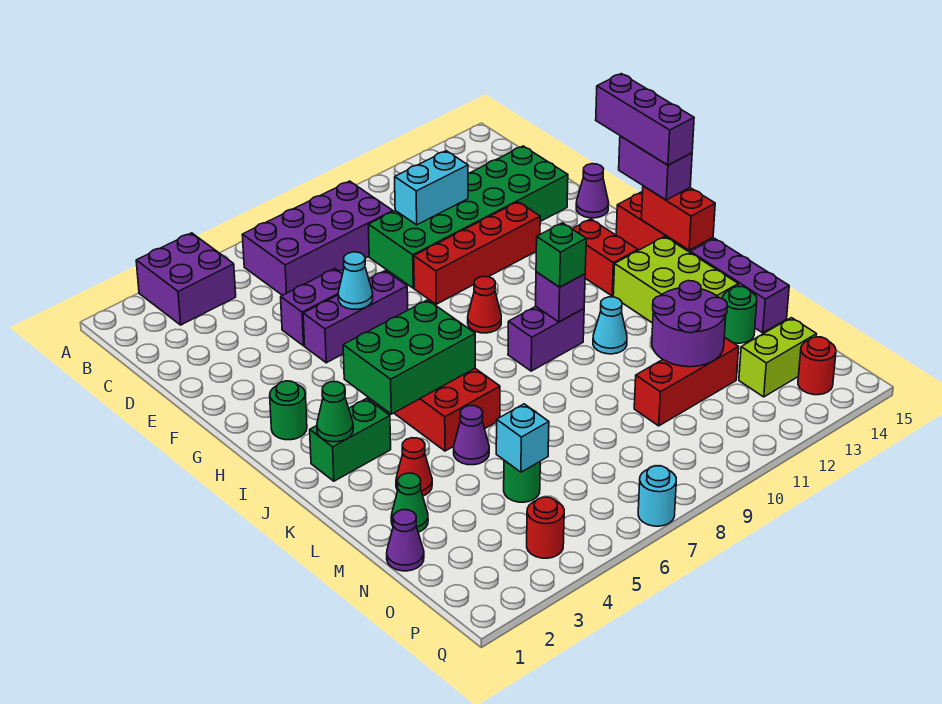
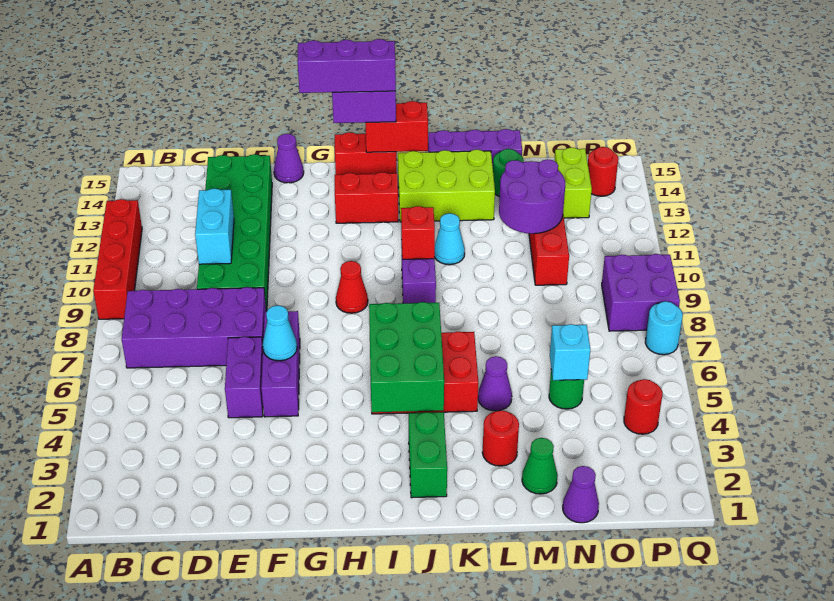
purple brick A3:B4 level 1 -> purple brick P8:Q9 level 1
purple brick B6:C9 level 1 -> purple brick B7:E8 level 1
red brick F9:F12 level 1 -> red brick A9:A12 level 1
green round brick H2 level 1 -> none
green cone J2 level 2 -> none
purple brick J10 level 2 -> red brick J10 level 2
green brick J10 level 3 -> none
red cone L3 level 1 -> red round brick L3 level 1

